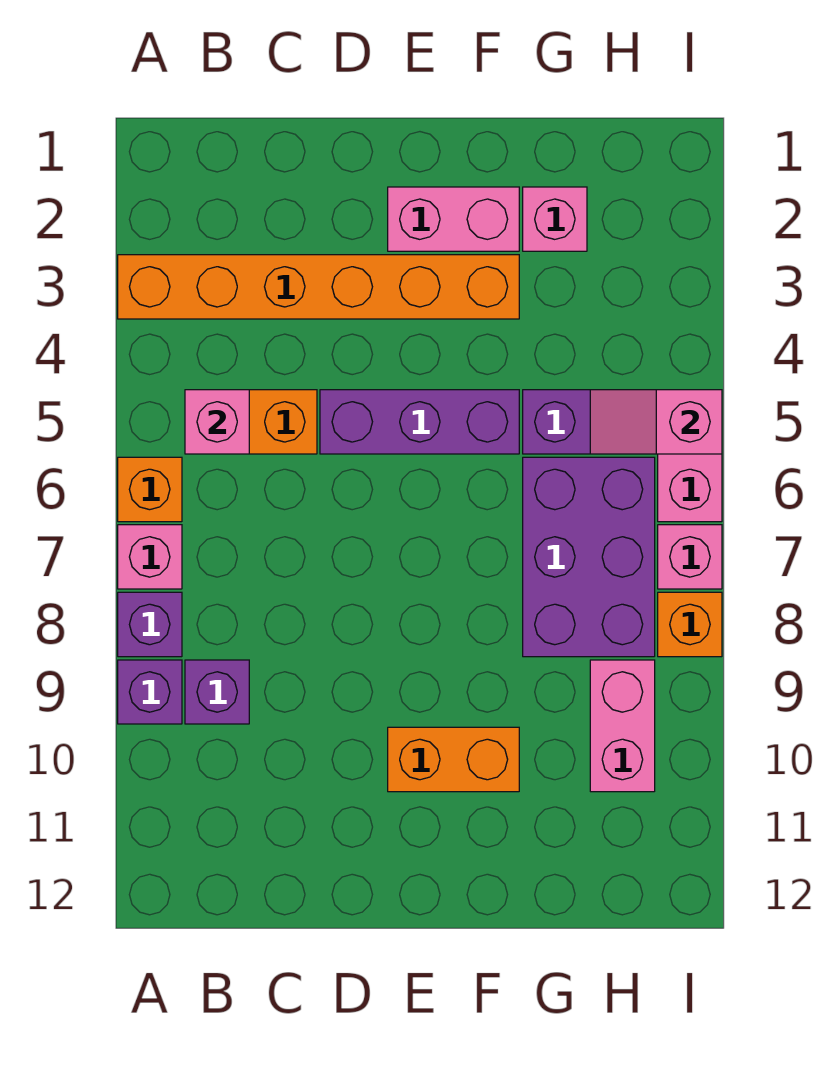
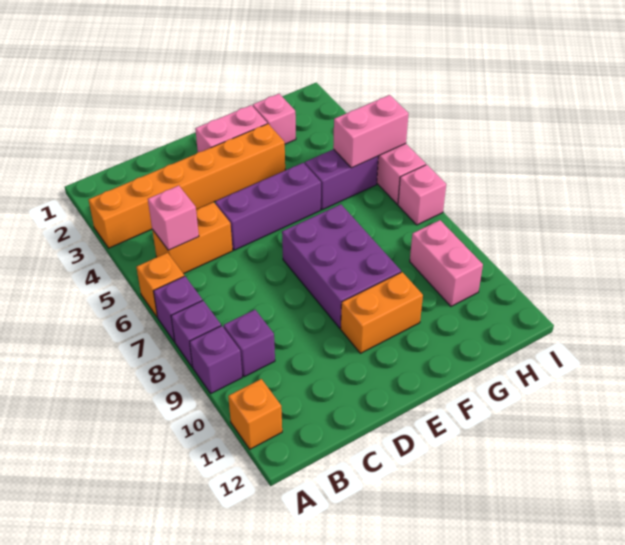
pink brick A7 level 1 -> purple brick A7 level 1
purple brick G6:H8 level 1 -> purple brick E7:F9 level 1
pink slope H5:I5 level 2 top I -> pink brick H5:I5 level 2
orange brick I8 level 1 -> orange brick A11 level 1

